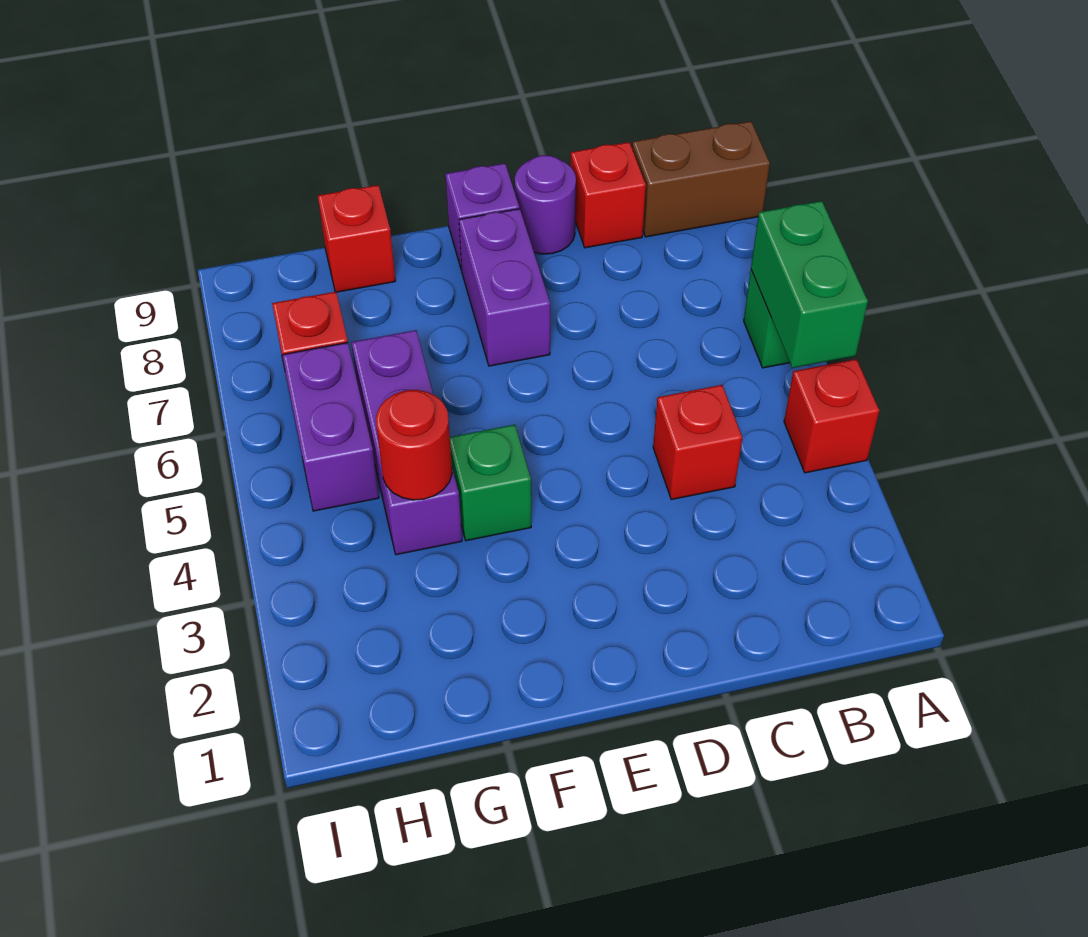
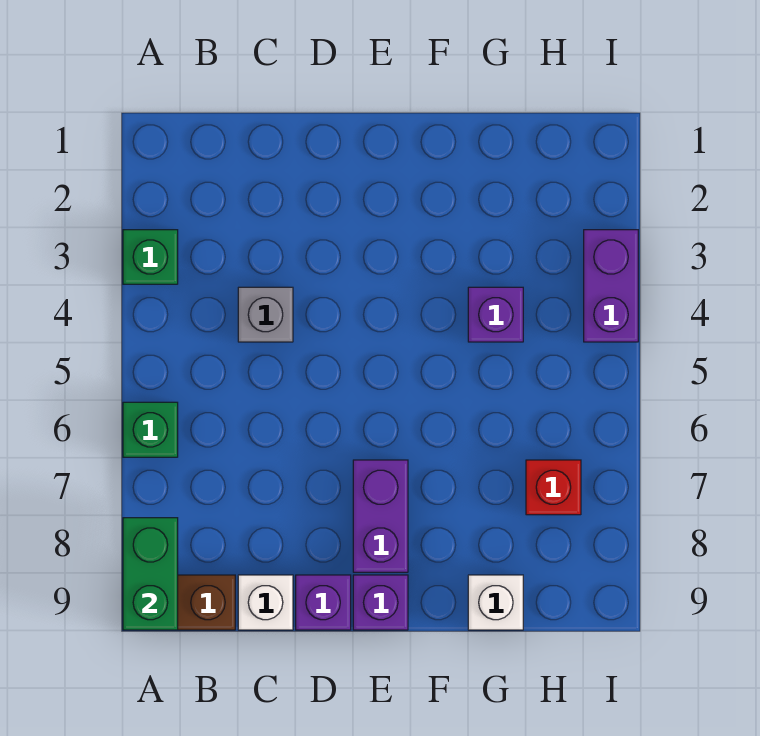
red brick A4 level 1 -> none
green brick A5:A6 level 2 -> green brick A8:A9 level 2
red brick C4 level 1 -> grey brick C4 level 1
red brick C9 level 1 -> white brick C9 level 1
purple round brick D9 level 1 -> purple brick D9 level 1
green brick F4 level 1 -> green brick A3 level 1
purple brick G4:G6 level 1 -> purple brick G4 level 1
red round brick G4 level 2 -> none
red brick G9 level 1 -> white brick G9 level 1
purple brick H5:H6 level 1 -> purple brick I3:I4 level 1

